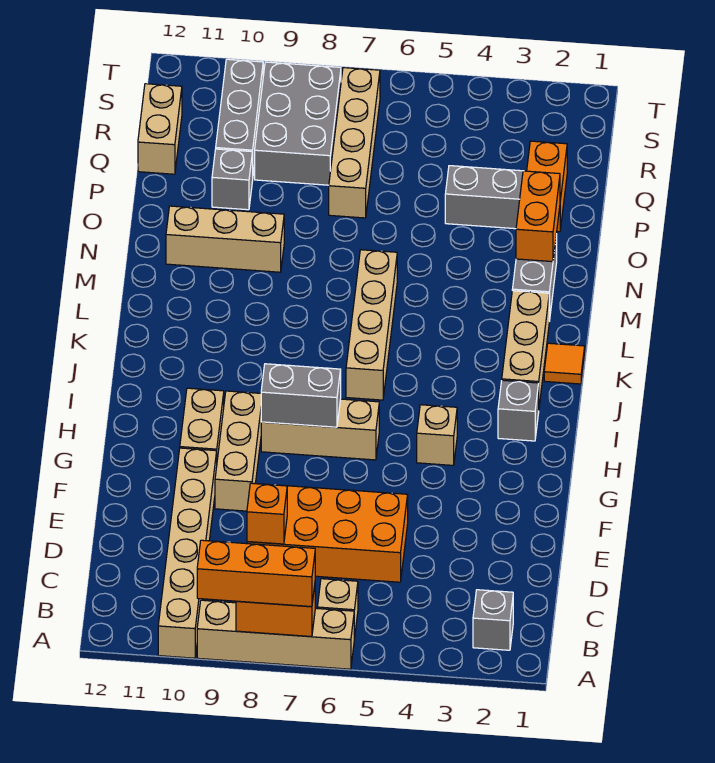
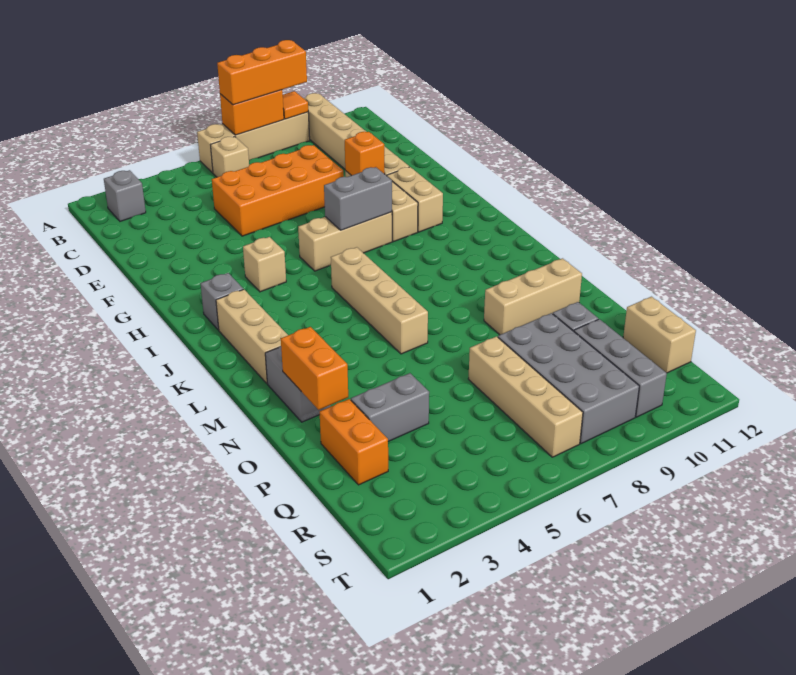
orange brick D8 level 2 -> orange brick F9 level 2
orange tile K1 level 1 -> orange tile A9 level 2
grey brick Q8:S9 level 1 -> grey brick P8:S9 level 1

